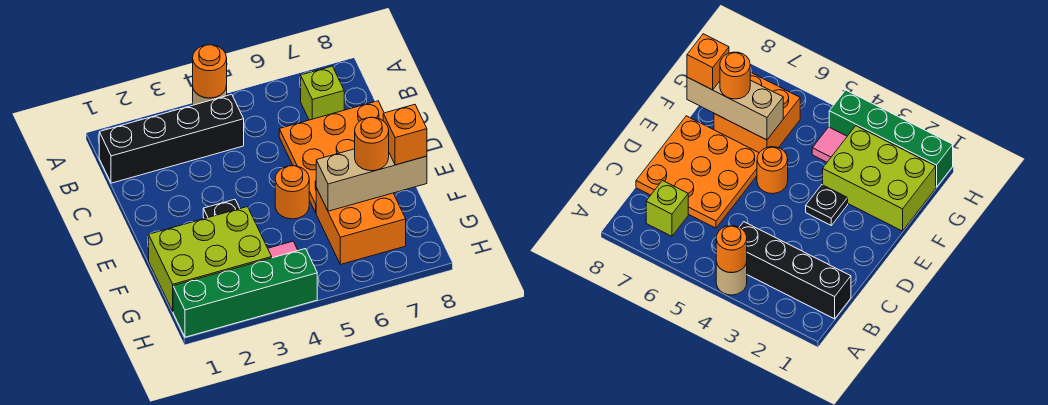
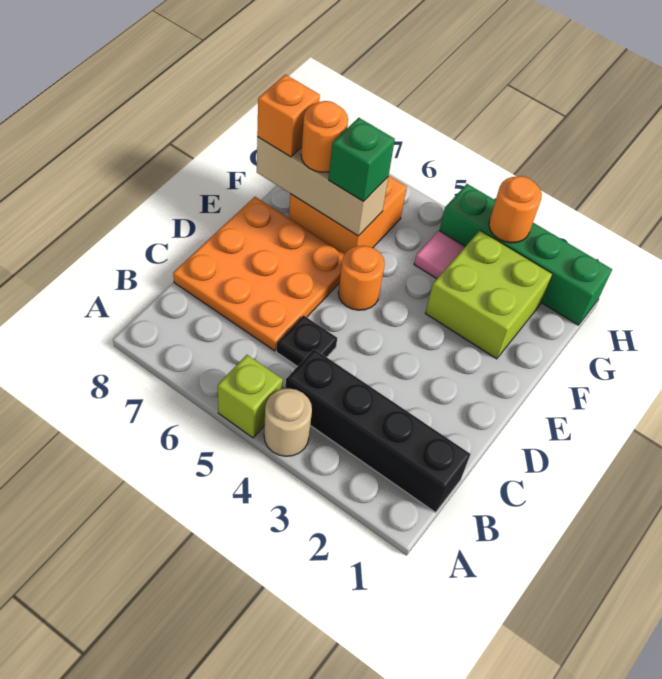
orange round brick A4 level 2 -> orange round brick H3 level 2
lime brick B7 level 1 -> lime brick A5 level 1
black plate E3 level 1 -> black plate C5 level 1
lime brick F1:G3 level 1 -> lime brick F2:G3 level 1
none -> green brick F6 level 3

